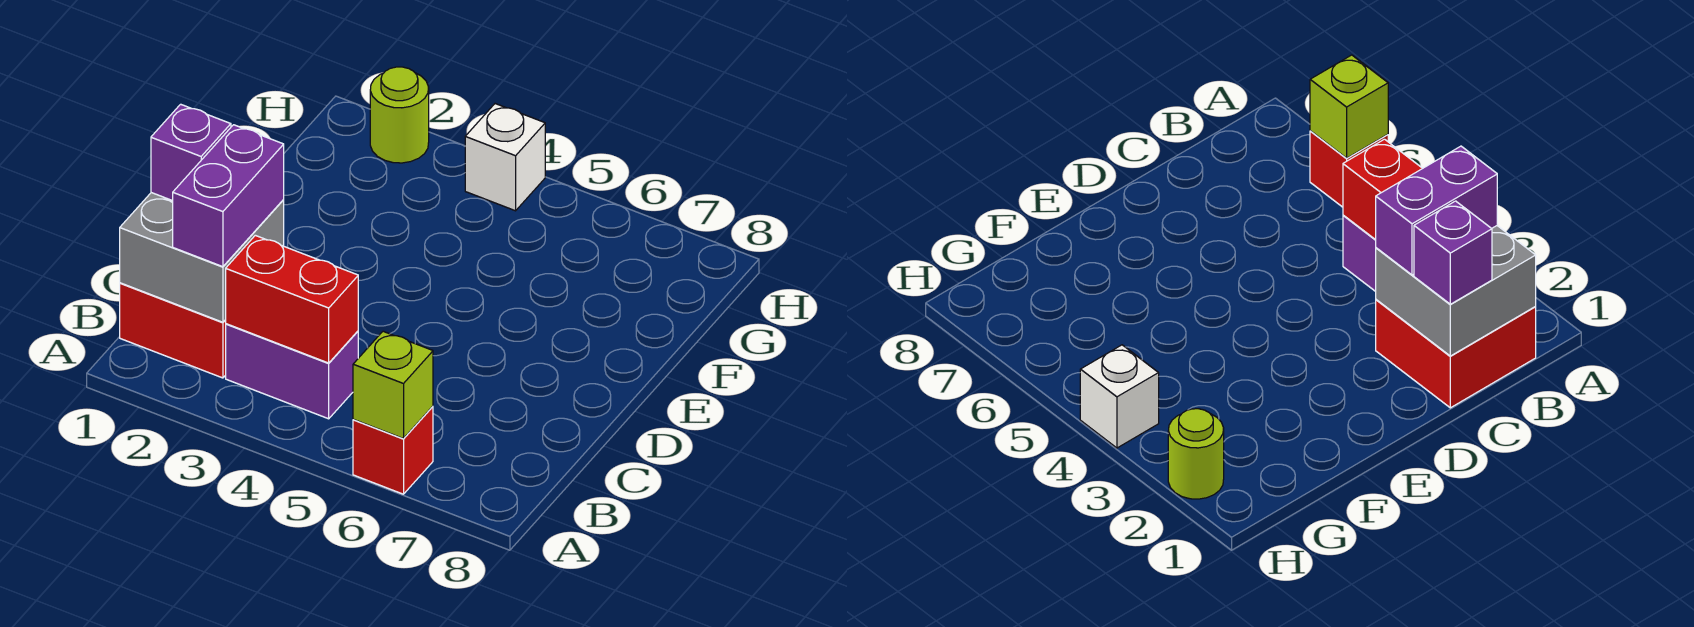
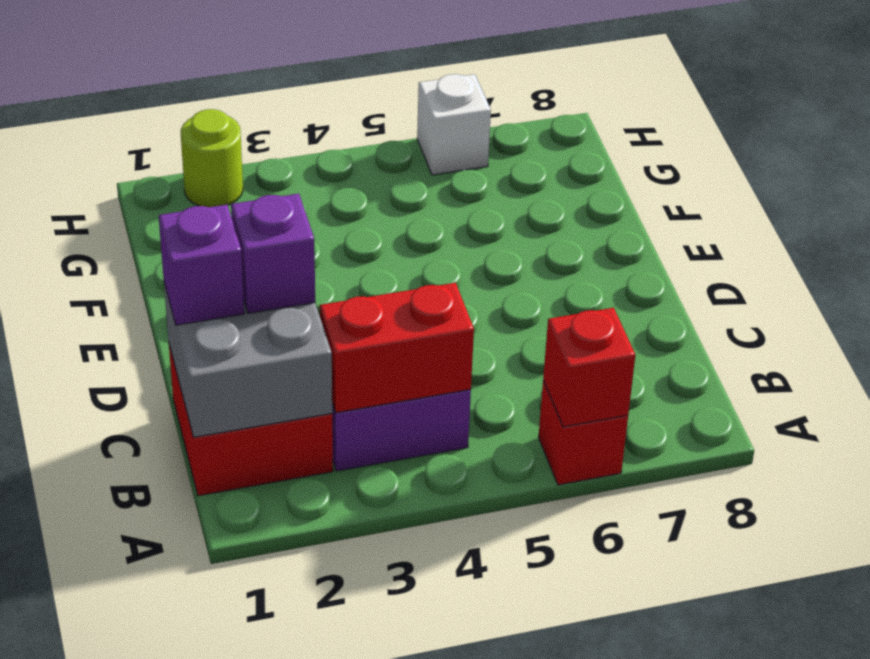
lime brick A6 level 2 -> red brick A6 level 2
purple brick B2:C2 level 3 -> purple brick C2 level 3
white brick H4 level 1 -> white brick H6 level 1

